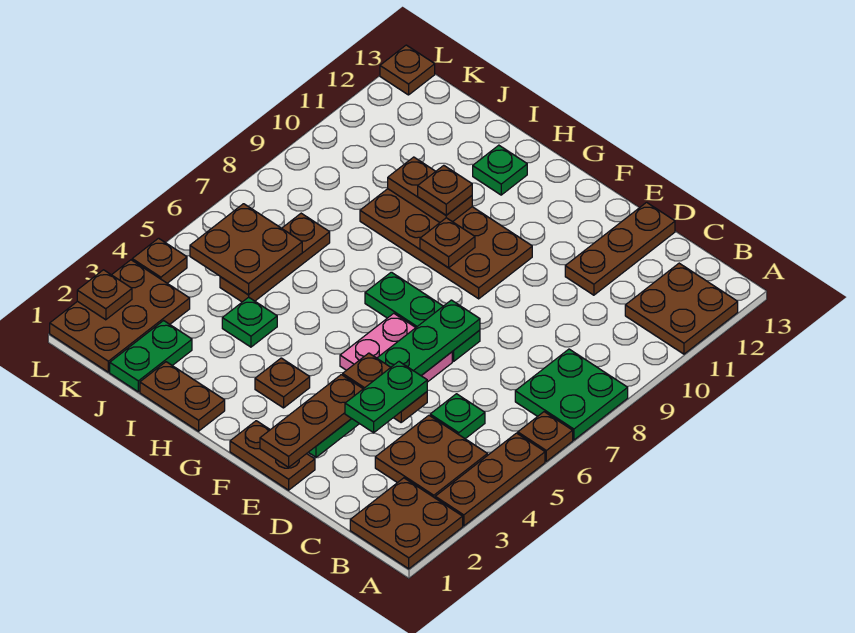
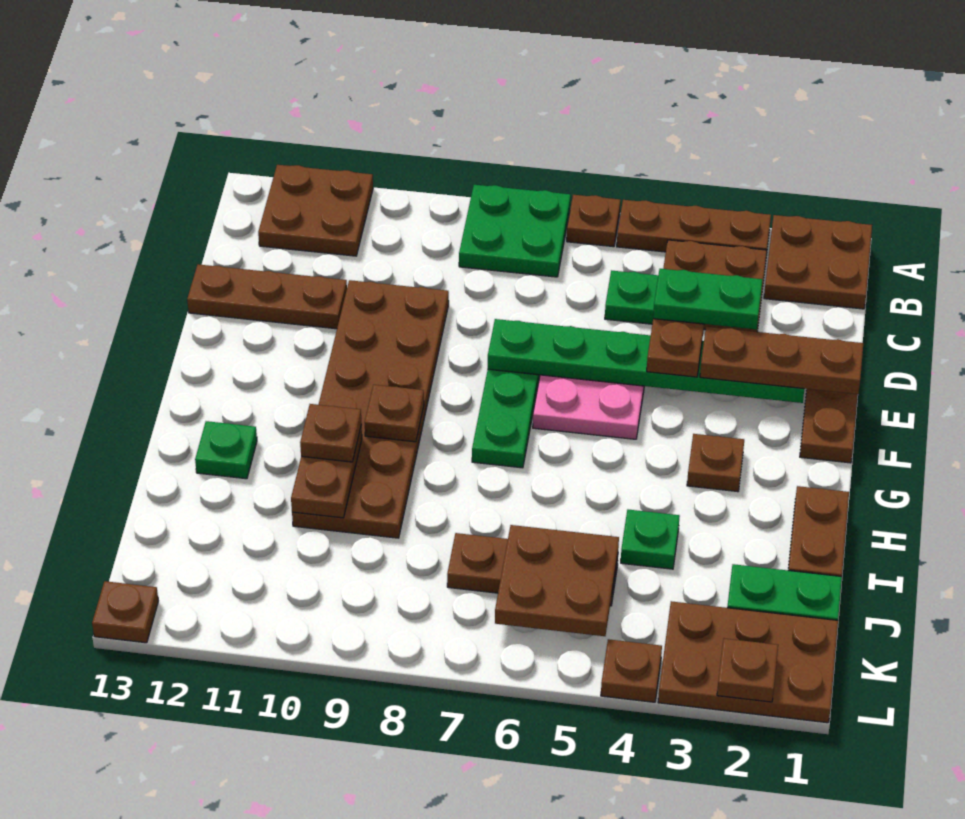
brown plate F9:I10 level 1 -> brown plate D9:I10 level 1

